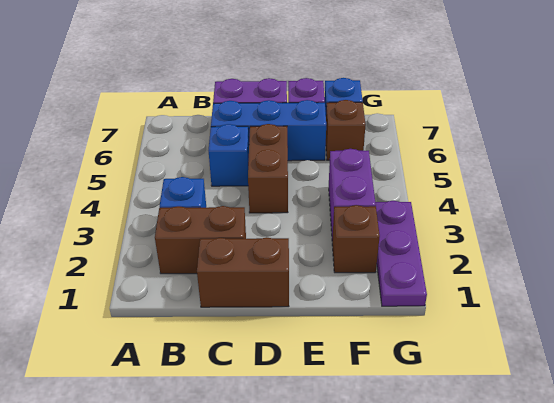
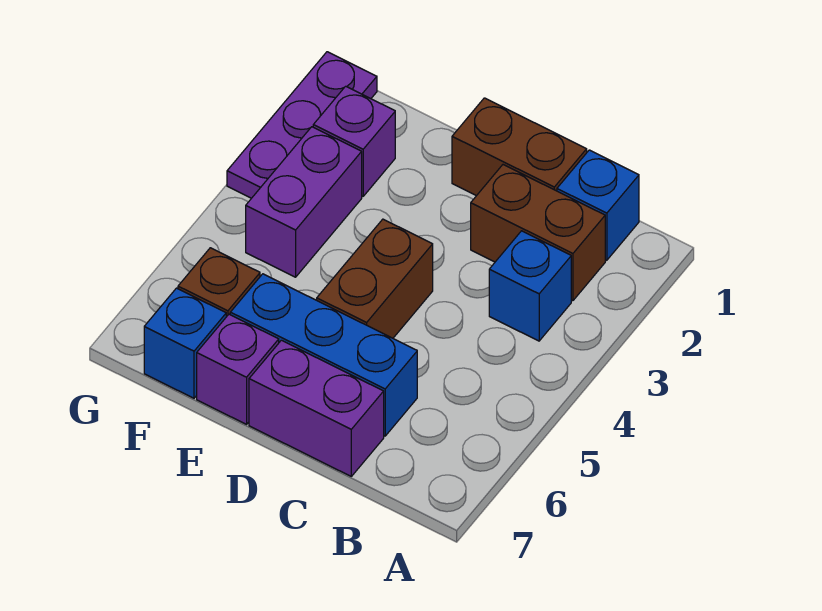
blue brick C5 level 1 -> blue brick B1 level 1
brown brick F2 level 1 -> purple brick F2 level 1

